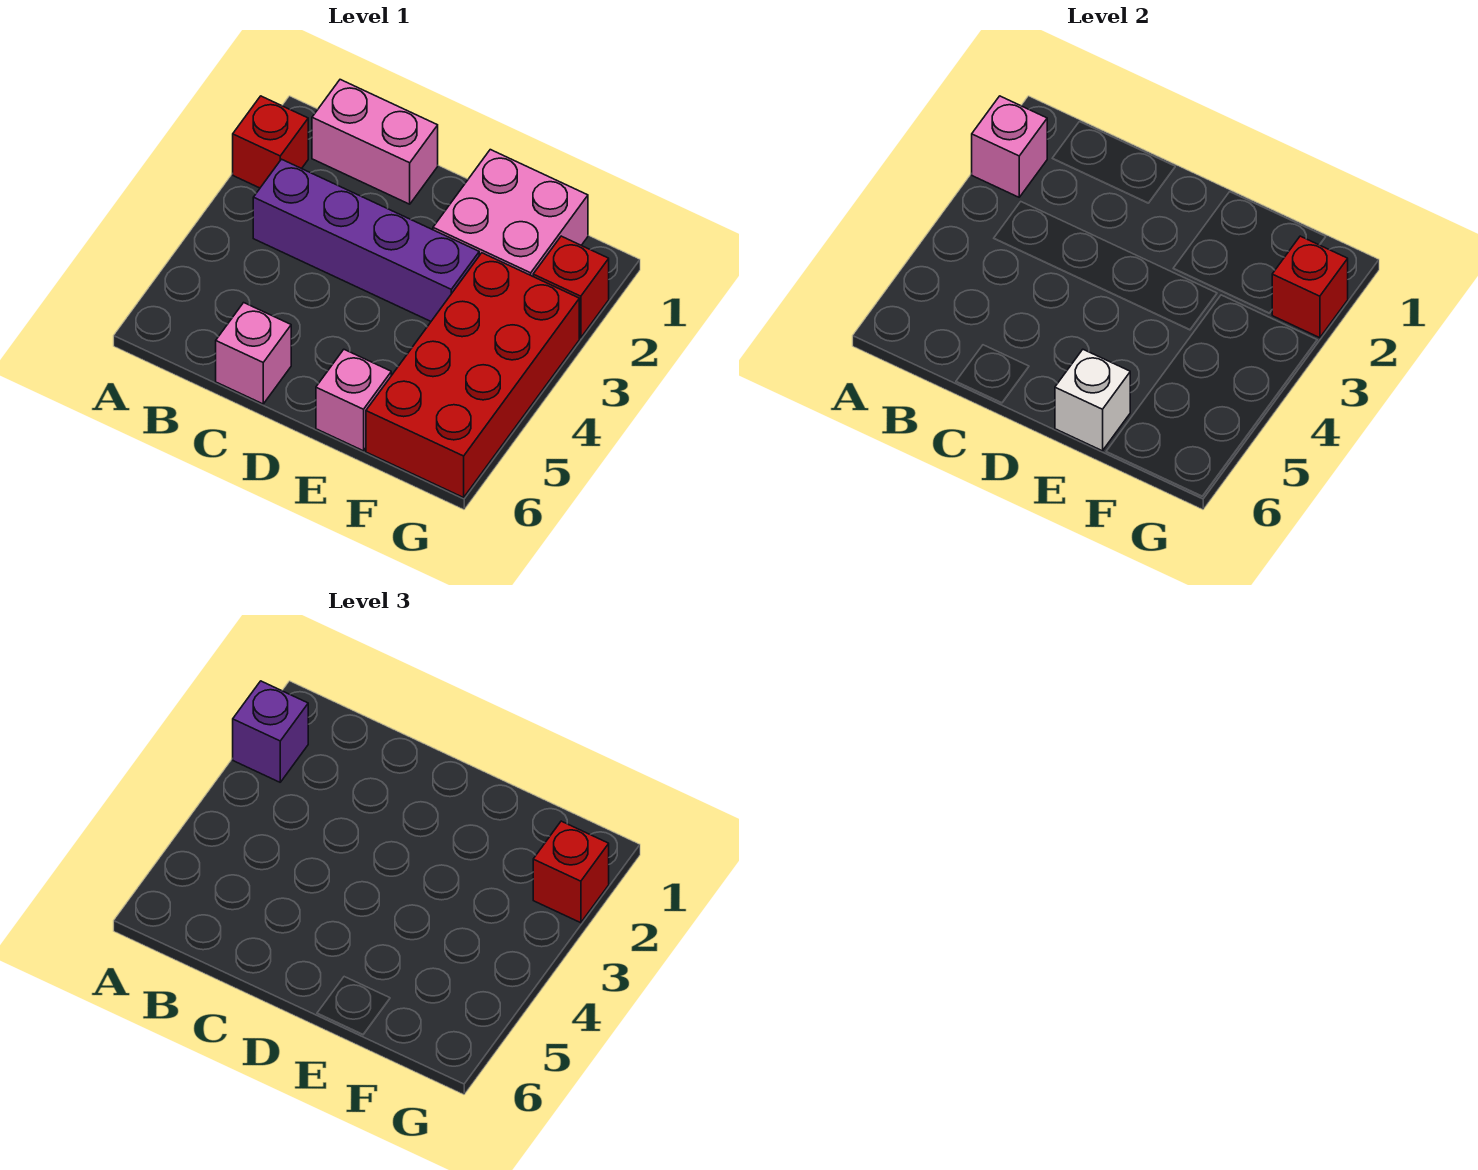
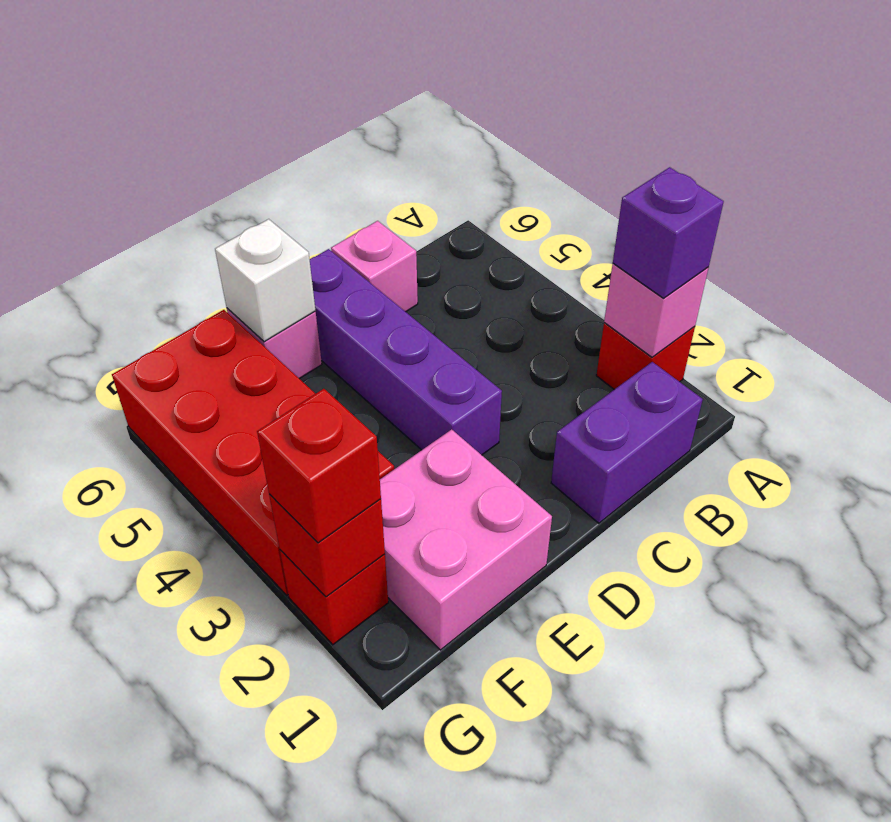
pink brick B1:C1 level 1 -> purple brick B1:C1 level 1
purple brick B3:E3 level 1 -> purple brick D3:D6 level 1

